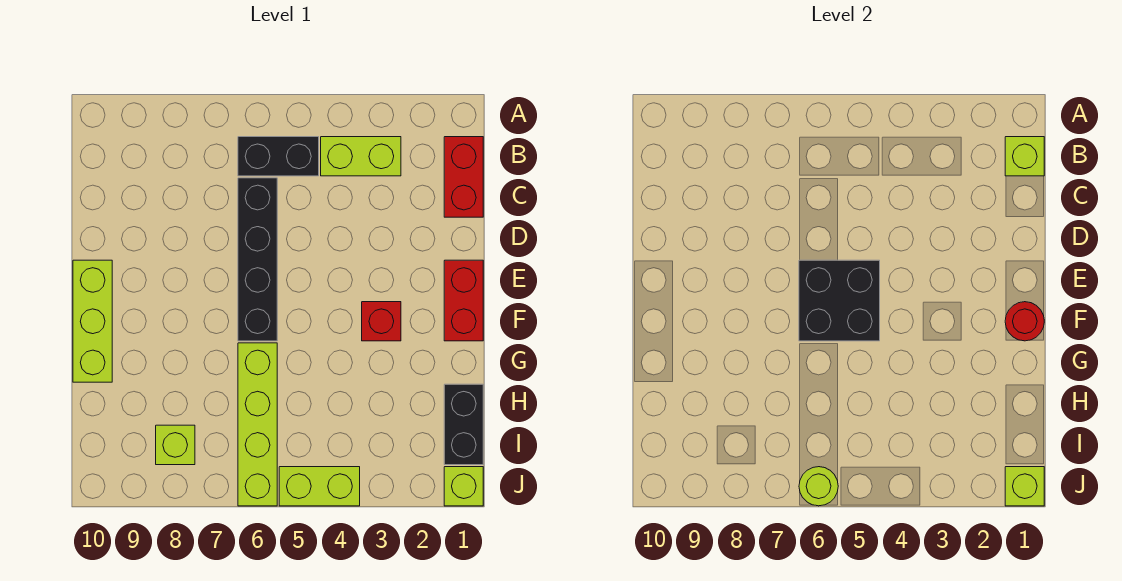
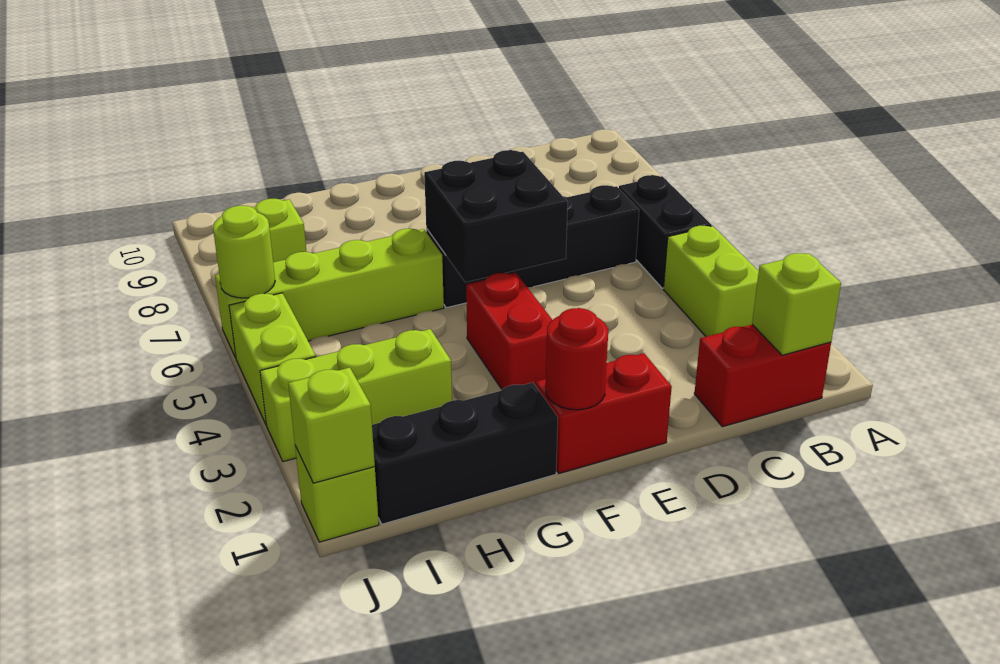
lime brick E10:G10 level 1 -> lime brick H3:J3 level 1
red brick F3 level 1 -> red brick F3:F4 level 1
black brick H1:I1 level 1 -> black brick G1:I1 level 1

